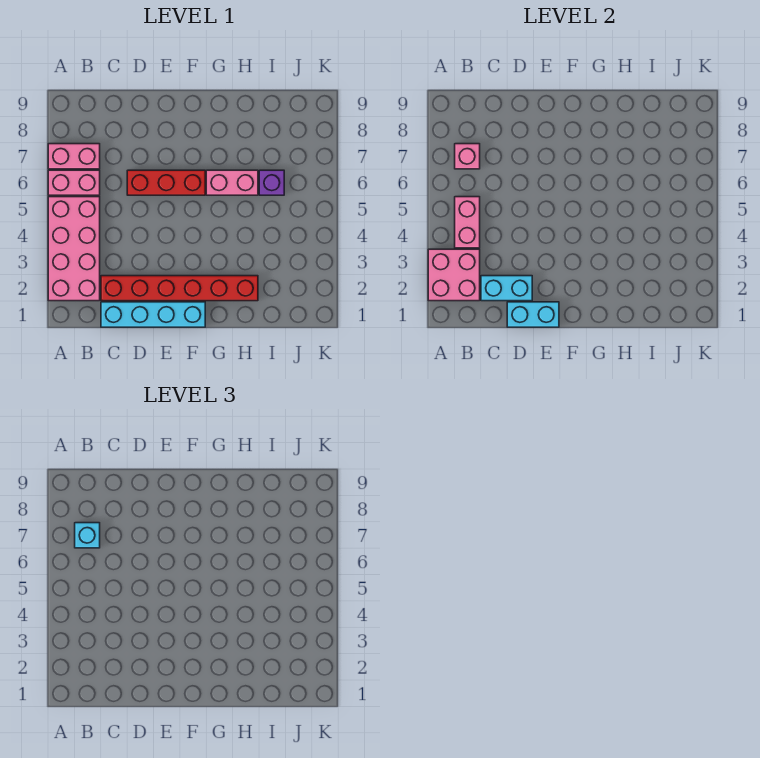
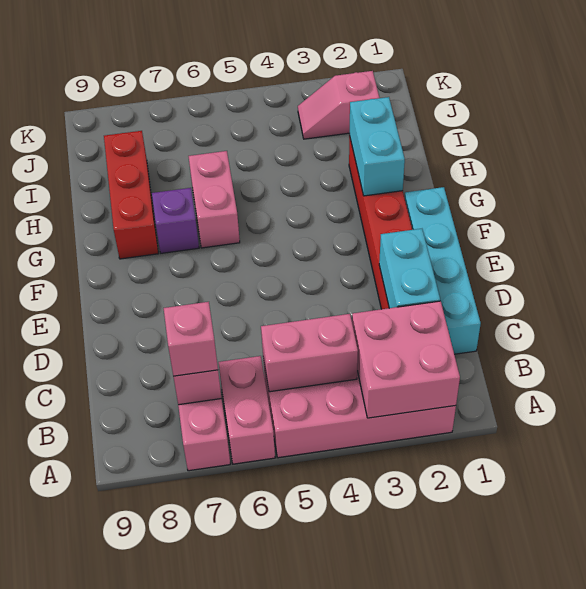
cyan brick B7 level 3 -> pink brick B7 level 3
cyan brick D1:E1 level 2 -> cyan brick G2:H2 level 2
red brick D6:F6 level 1 -> red brick G8:I8 level 1
purple brick I6 level 1 -> purple brick G7 level 1
none -> pink slope J2:J3 level 1 top 2

